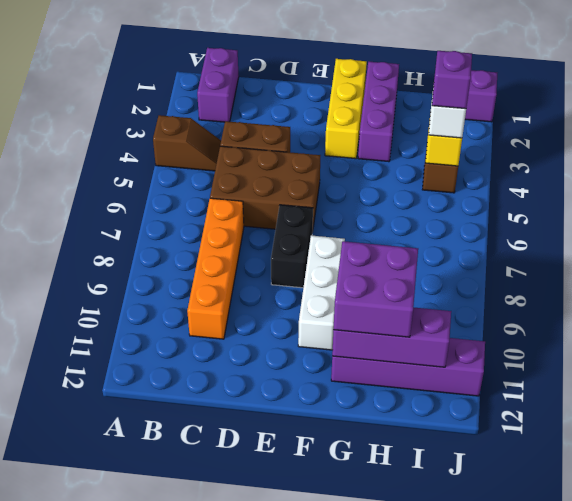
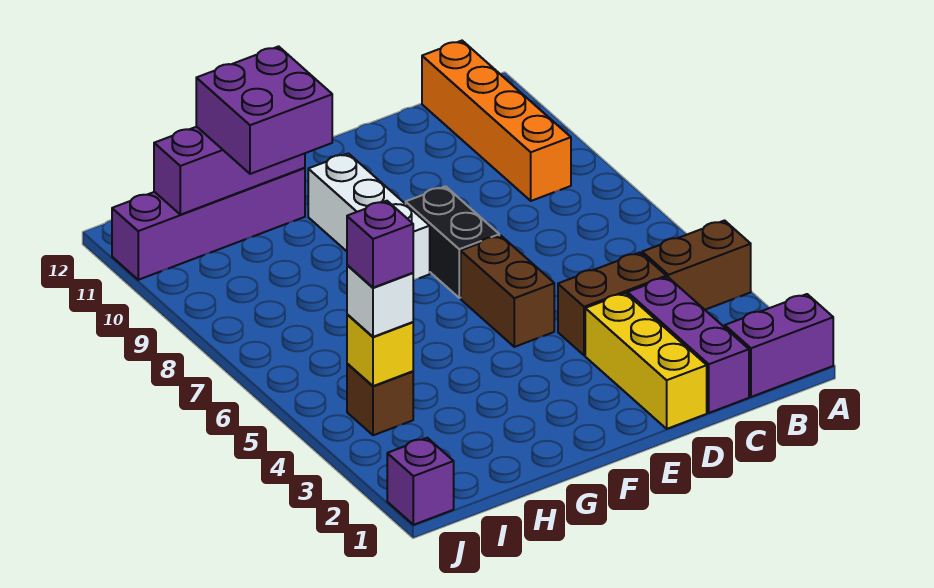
brown slope A4:B4 level 1 top A -> brown brick A4:B4 level 1
purple brick B1:B2 level 1 -> purple brick A1:B1 level 1
brown brick C5:E6 level 1 -> brown brick E5:E6 level 1
orange brick C7:C10 level 1 -> orange brick B9:B12 level 1
yellow brick F1:F3 level 1 -> yellow brick D1:D3 level 1
purple brick G1:G3 level 1 -> purple brick C1:C3 level 1

